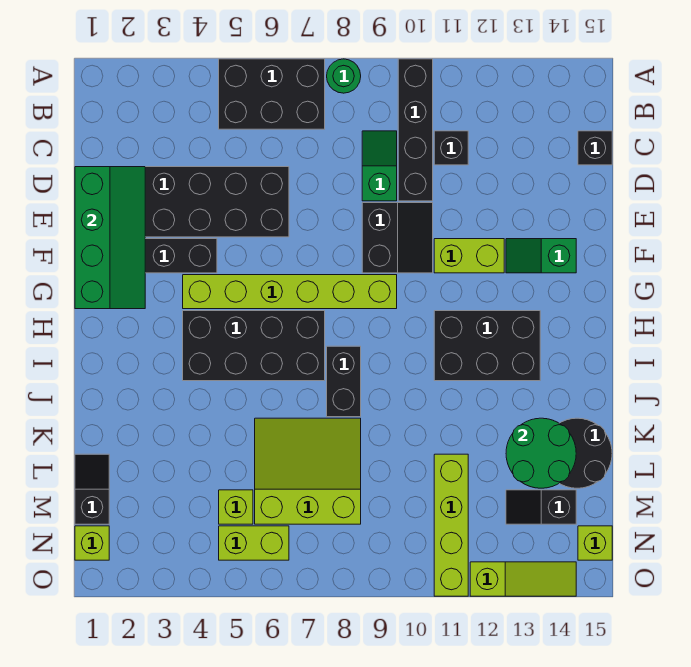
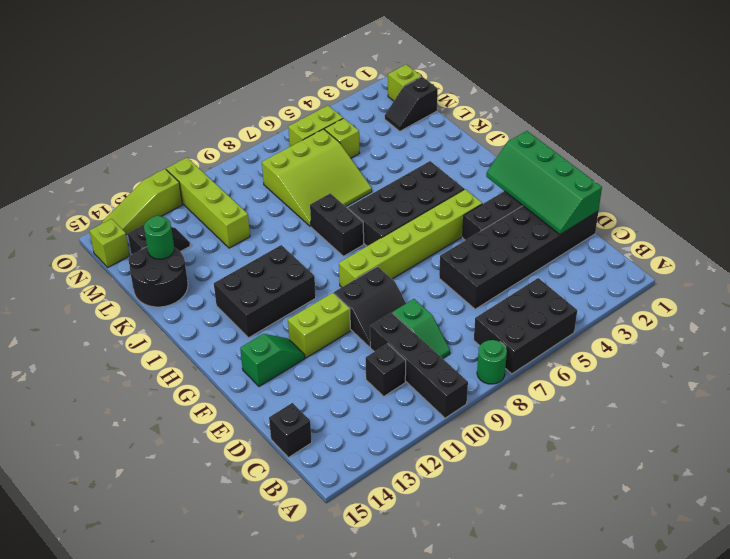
black slope E9:F10 level 1 top 9 -> black slope E9:F10 level 1 top F
green round brick K13:L14 level 2 -> green round brick L14 level 2
black slope L1:M1 level 1 top M -> black slope M1:M2 level 1 top 1

